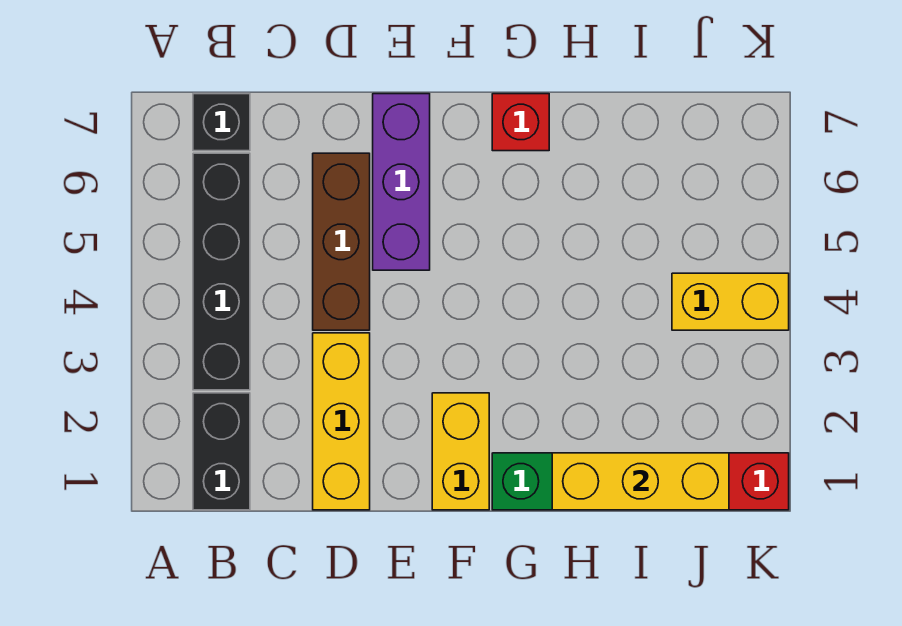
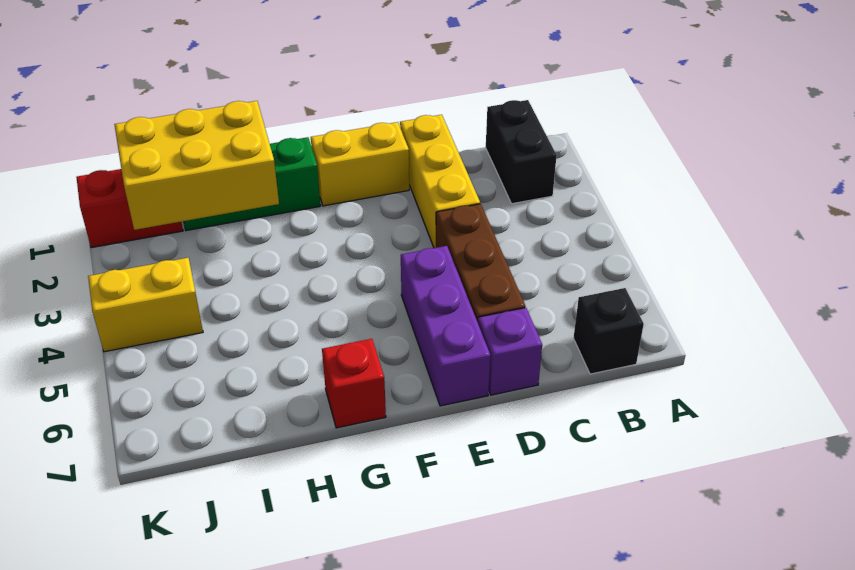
black brick B3:B6 level 1 -> none
none -> purple brick D7 level 1
yellow brick F1:F2 level 1 -> yellow brick E1:F1 level 1
yellow brick H1:J1 level 2 -> yellow brick H1:J2 level 2

